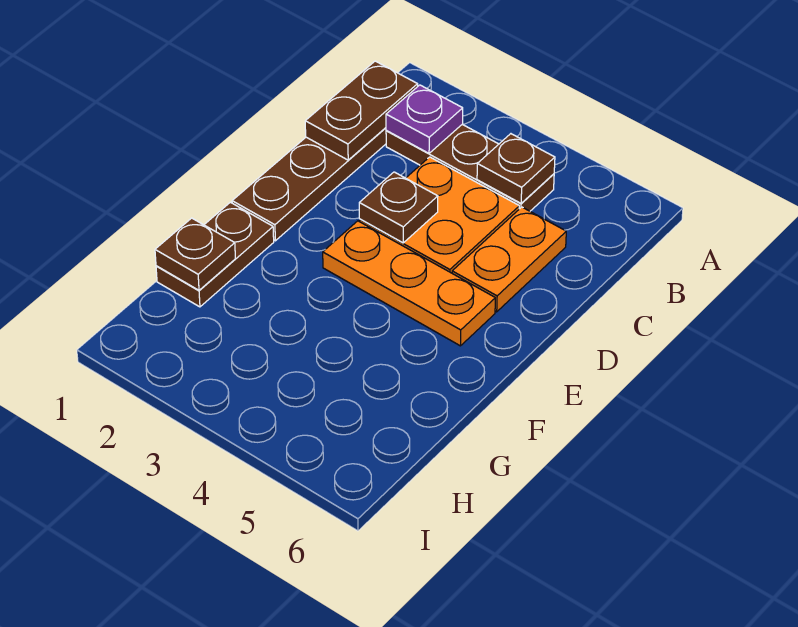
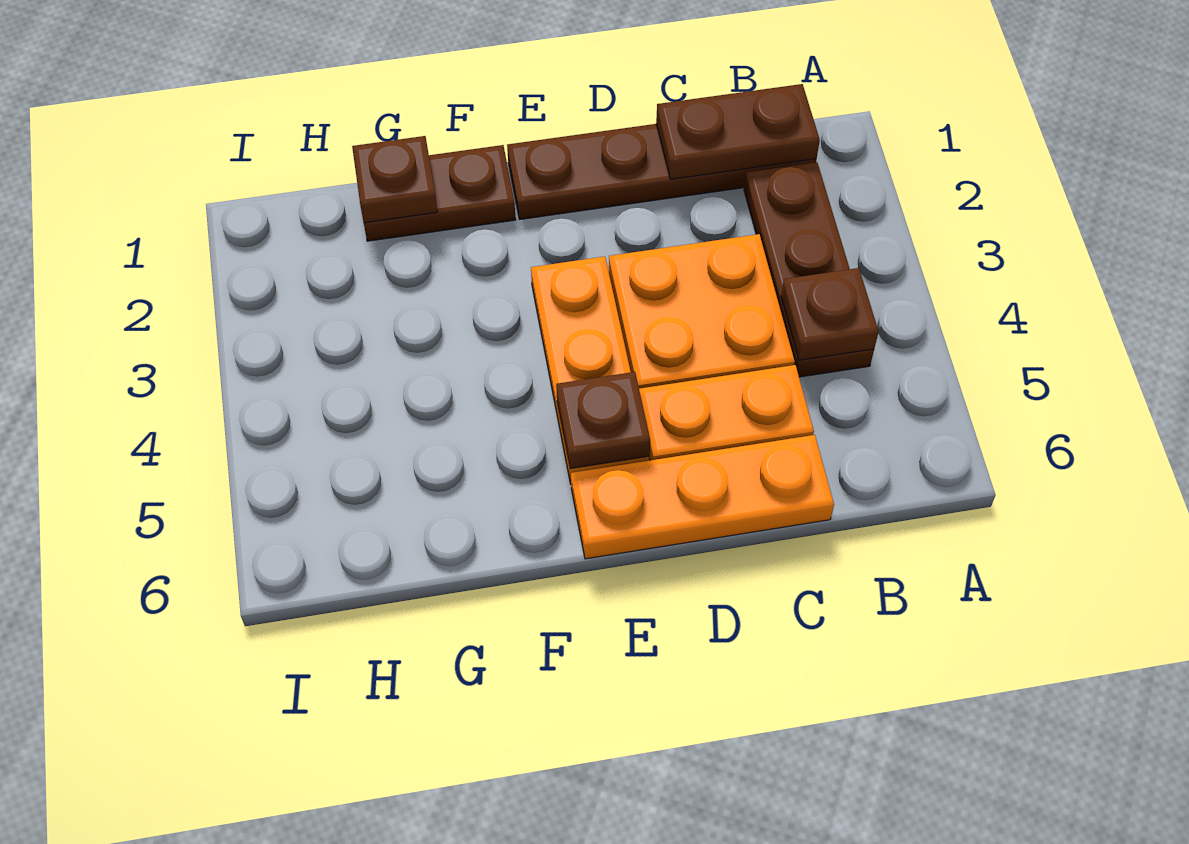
purple plate B2 level 2 -> none
none -> orange plate C6:E6 level 1
brown plate D3 level 2 -> brown plate E5 level 2

